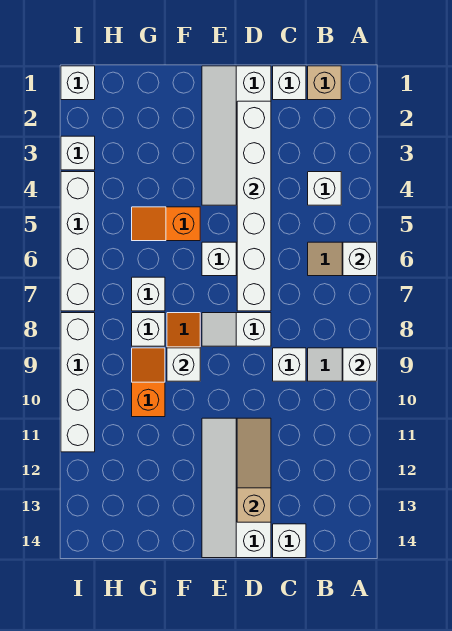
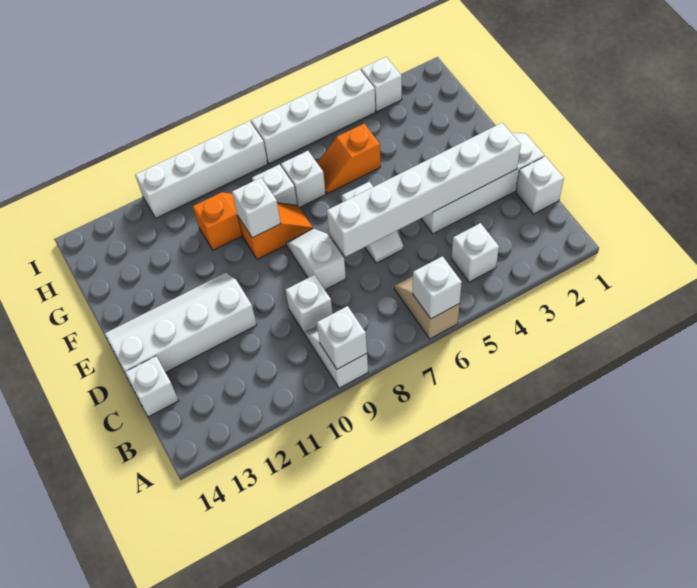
tan brick B1 level 1 -> none
tan slope D11:D13 level 2 top 13 -> none
orange slope F5:G5 level 1 top F -> orange slope G5:G6 level 1 top 5
white brick I1 level 1 -> none

